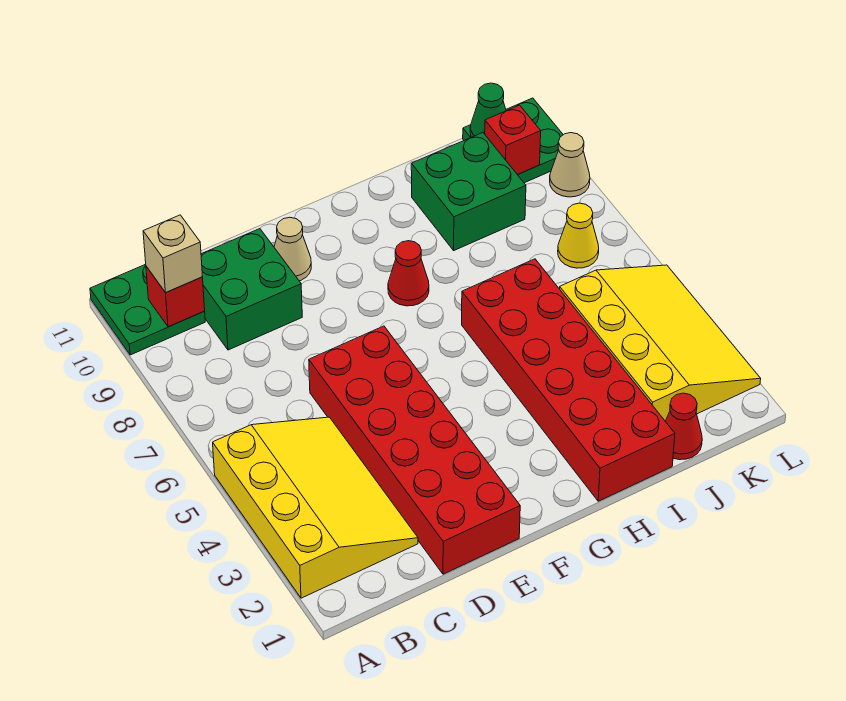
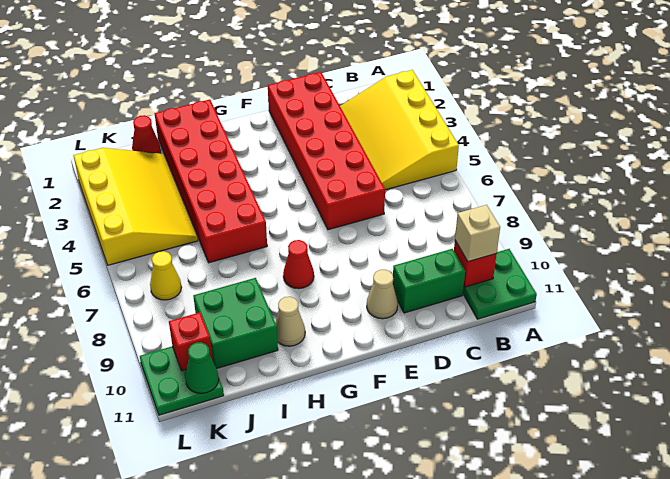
green brick C9:D10 level 1 -> green brick C10:D10 level 1
yellow slope J2:L5 level 1 top J -> yellow slope J2:L5 level 1 top L
tan cone L9 level 1 -> tan cone H10 level 1

